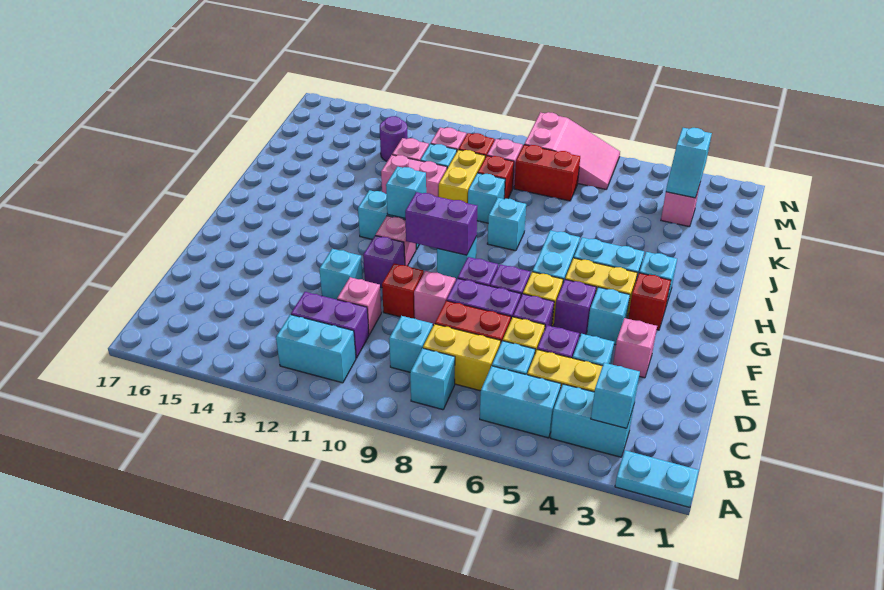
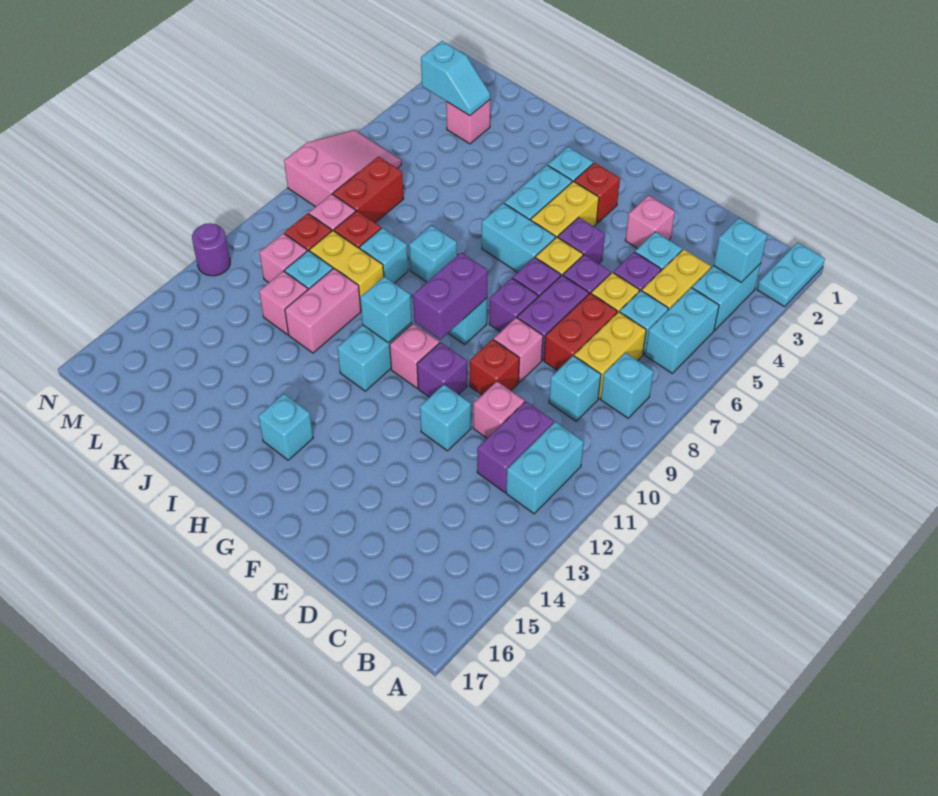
cyan brick F4 level 1 -> cyan brick H15 level 1
purple round brick L13 level 1 -> purple round brick N12 level 1

